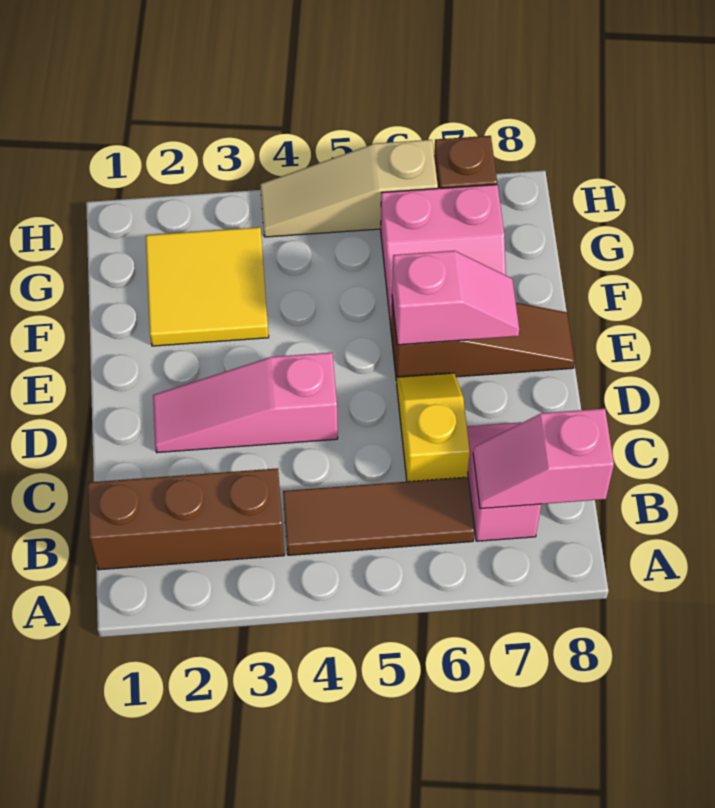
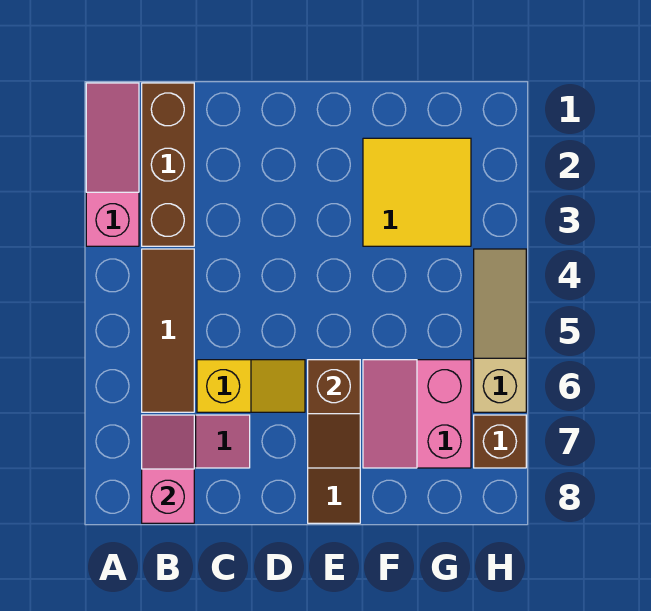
pink slope D2:D4 level 1 top 4 -> pink slope A1:A3 level 1 top 3
pink slope E6:E7 level 2 top 6 -> brown slope E6:E7 level 2 top 6

